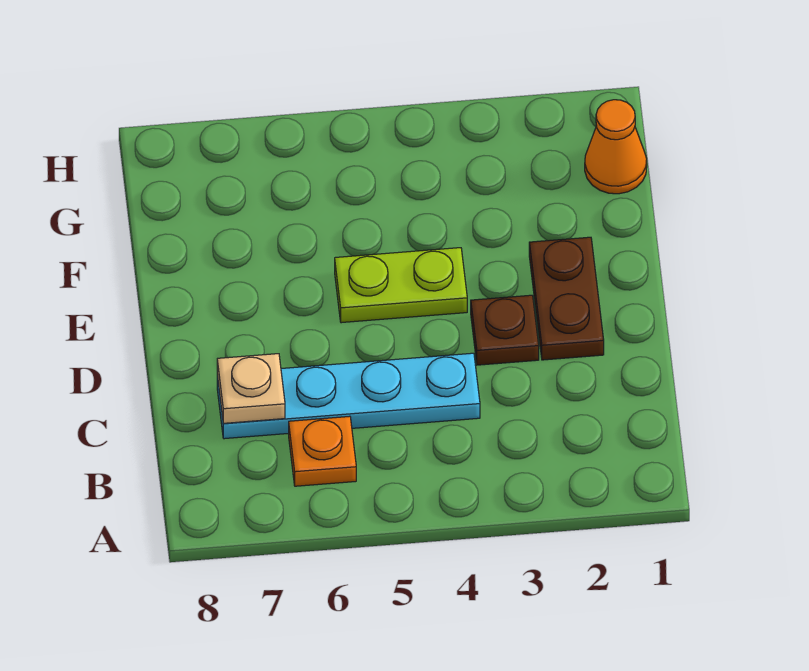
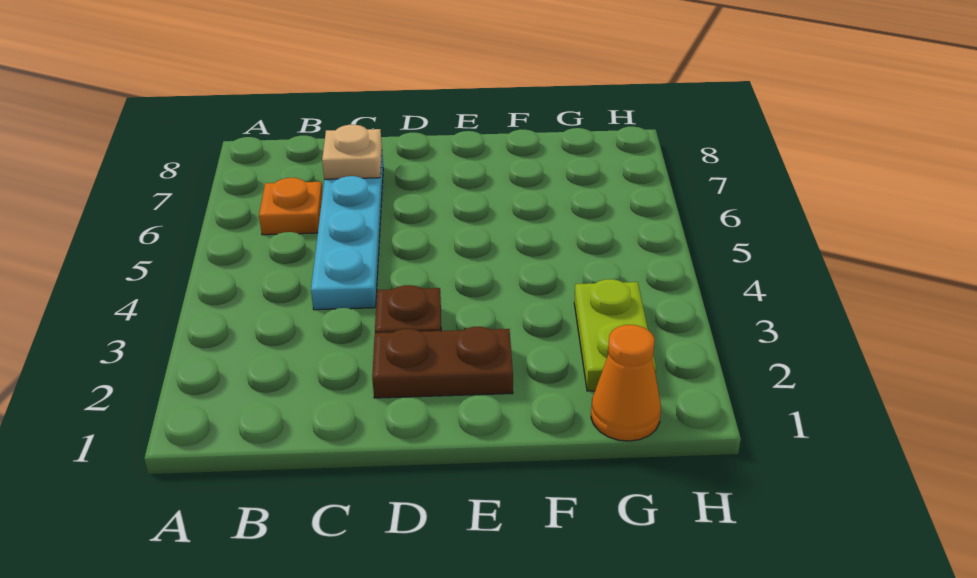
lime plate E4:E5 level 1 -> lime plate G2:G3 level 1

